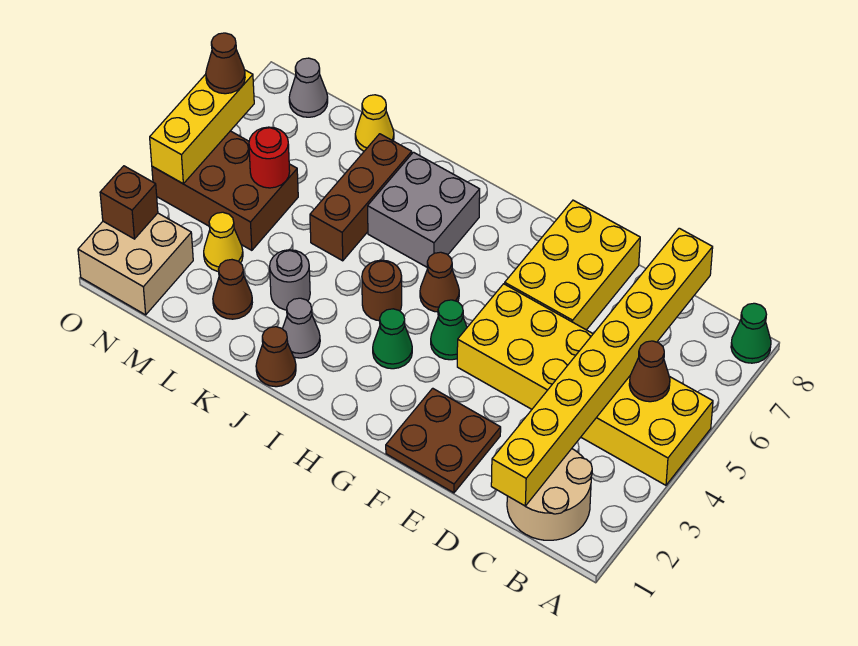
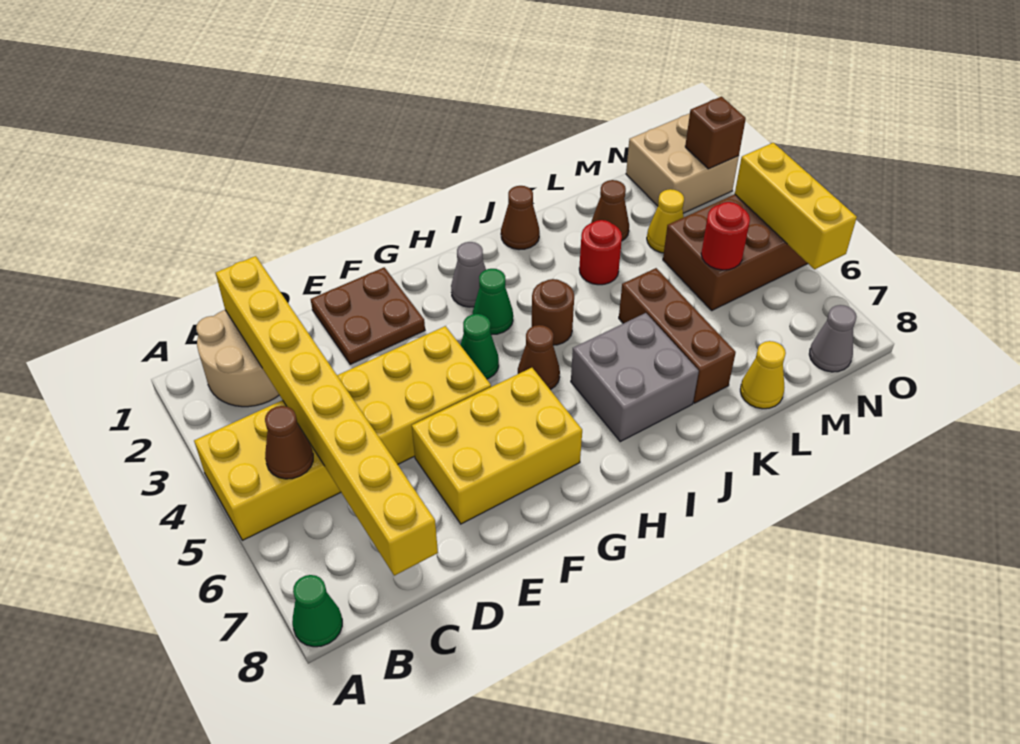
yellow brick E6:F8 level 1 -> yellow brick E6:G7 level 1
grey cone J2 level 1 -> grey cone H2 level 1
grey round brick K3 level 1 -> red round brick K3 level 1
brown cone O6 level 3 -> none

